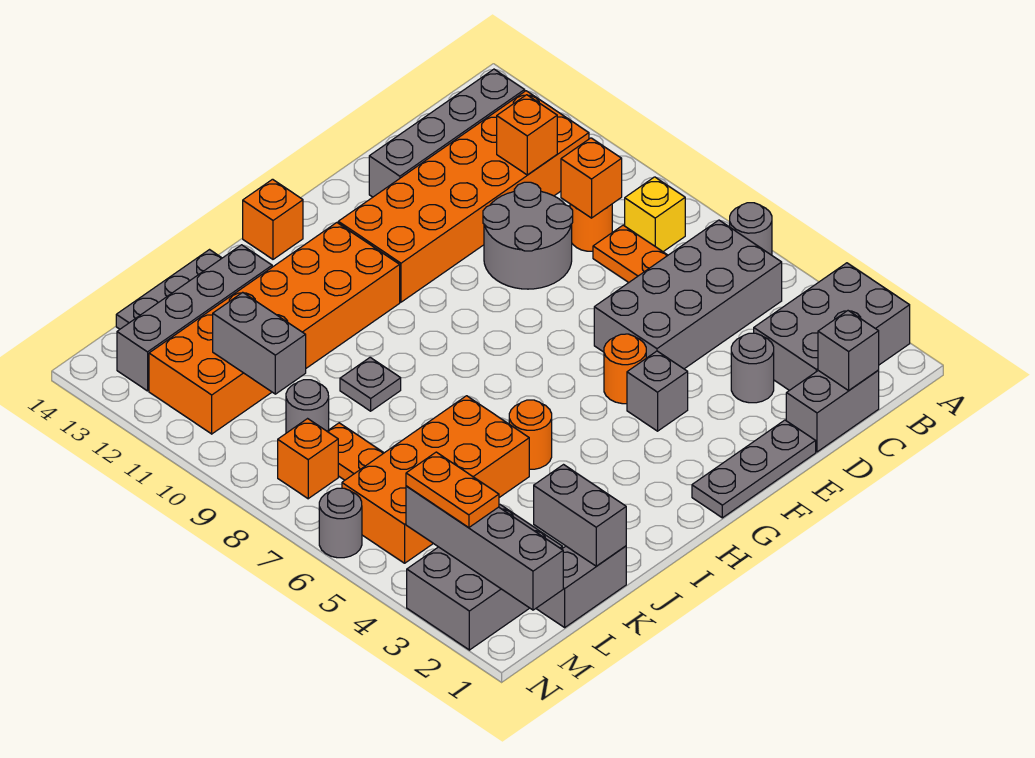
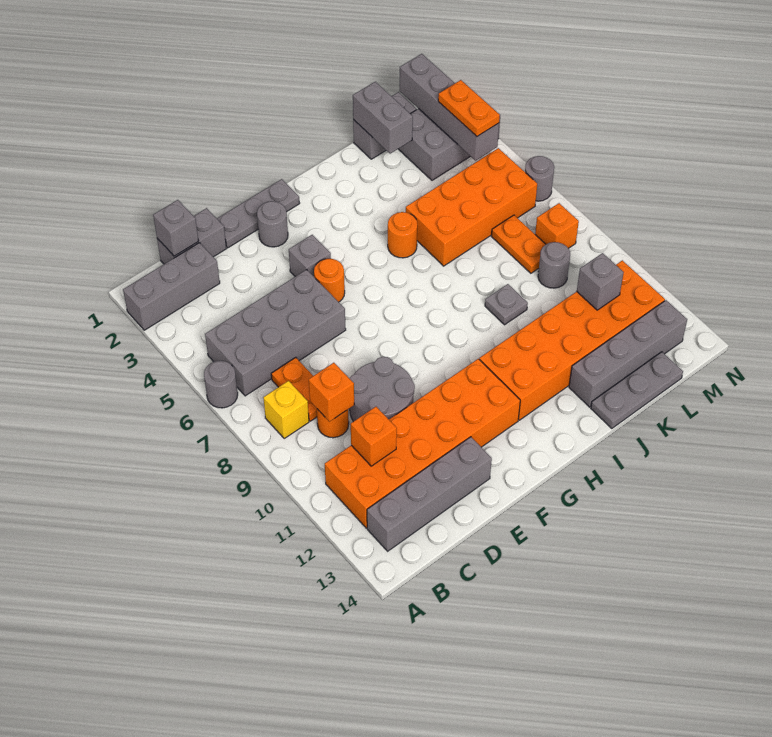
grey brick A2:C3 level 1 -> grey brick A2:C2 level 1
grey round brick D3 level 1 -> grey round brick F2 level 1
orange brick H14 level 1 -> none
grey brick L10:L11 level 2 -> grey brick L11 level 2

